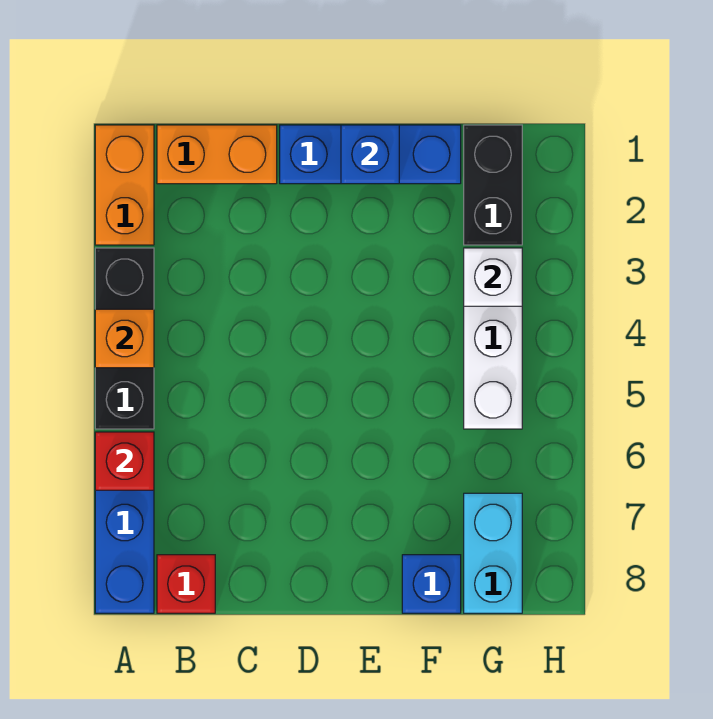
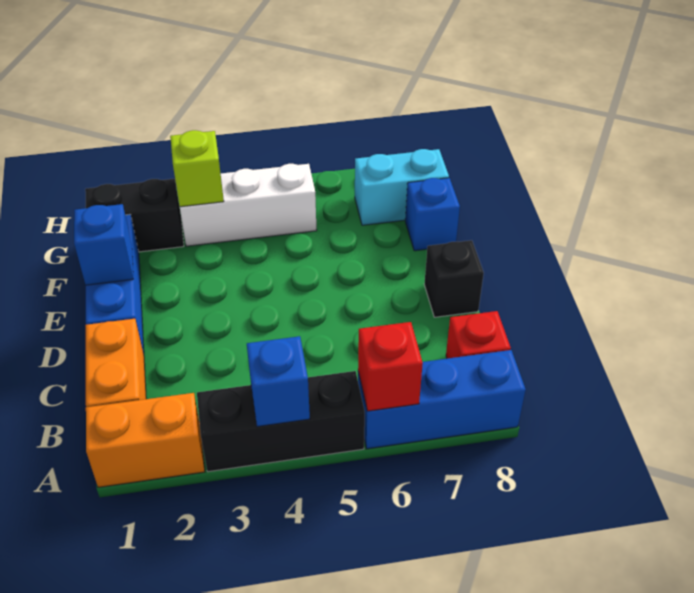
orange brick A4 level 2 -> blue brick A4 level 2
none -> black brick D8 level 1
white brick G3 level 2 -> lime brick G3 level 2

